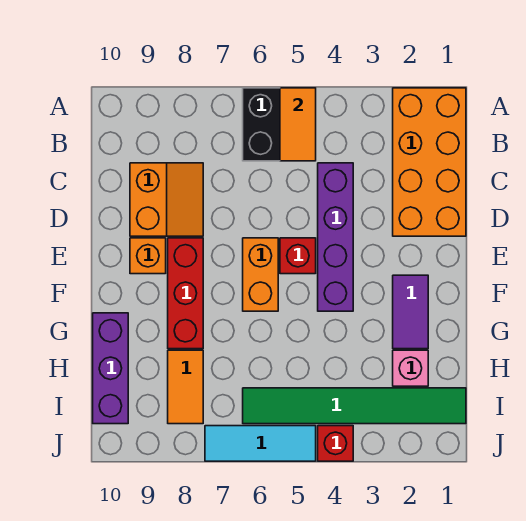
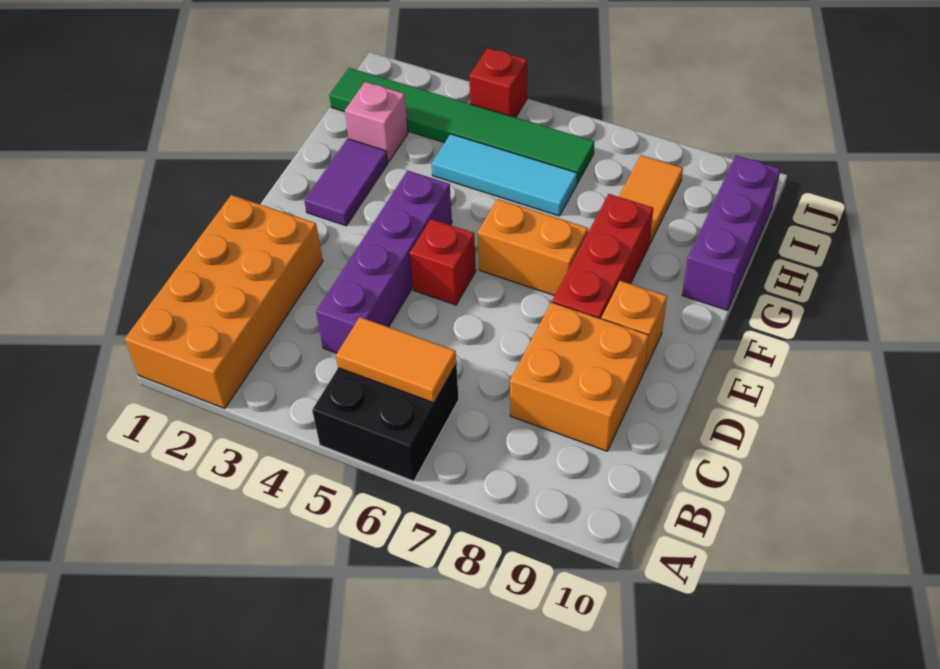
orange tile A5:B5 level 2 -> orange tile B5:B6 level 2
orange slope C8:D9 level 1 top 9 -> orange brick C8:D9 level 1
orange brick E6:F6 level 1 -> orange brick F6:F7 level 1
cyan tile J5:J7 level 1 -> cyan tile H4:H6 level 1

